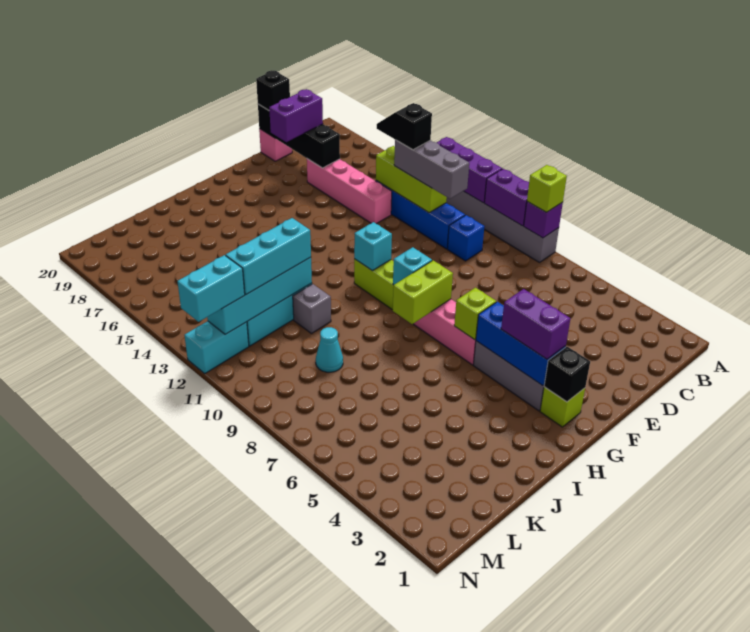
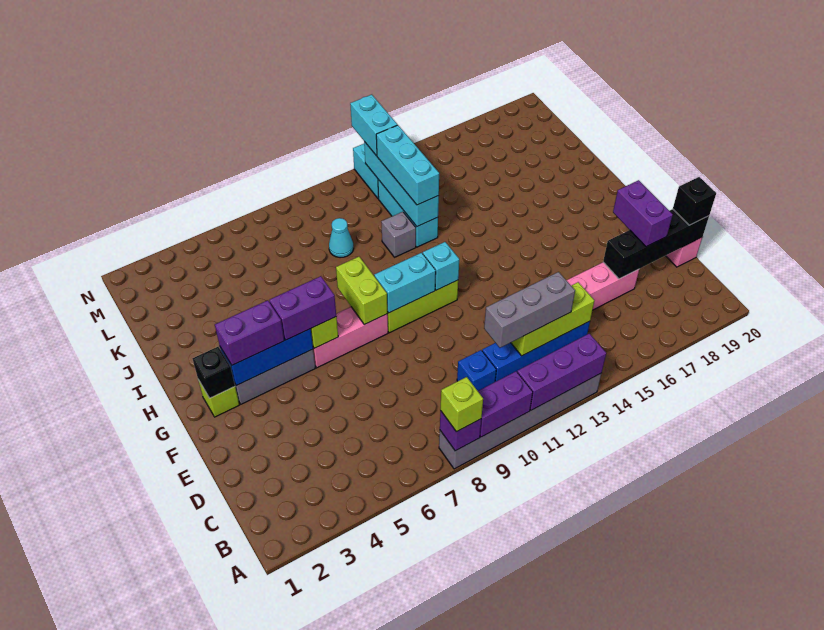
black slope C13:C14 level 4 top 13 -> none
none -> purple brick G5:G6 level 3
cyan brick G9 level 2 -> cyan brick G9:G10 level 2

